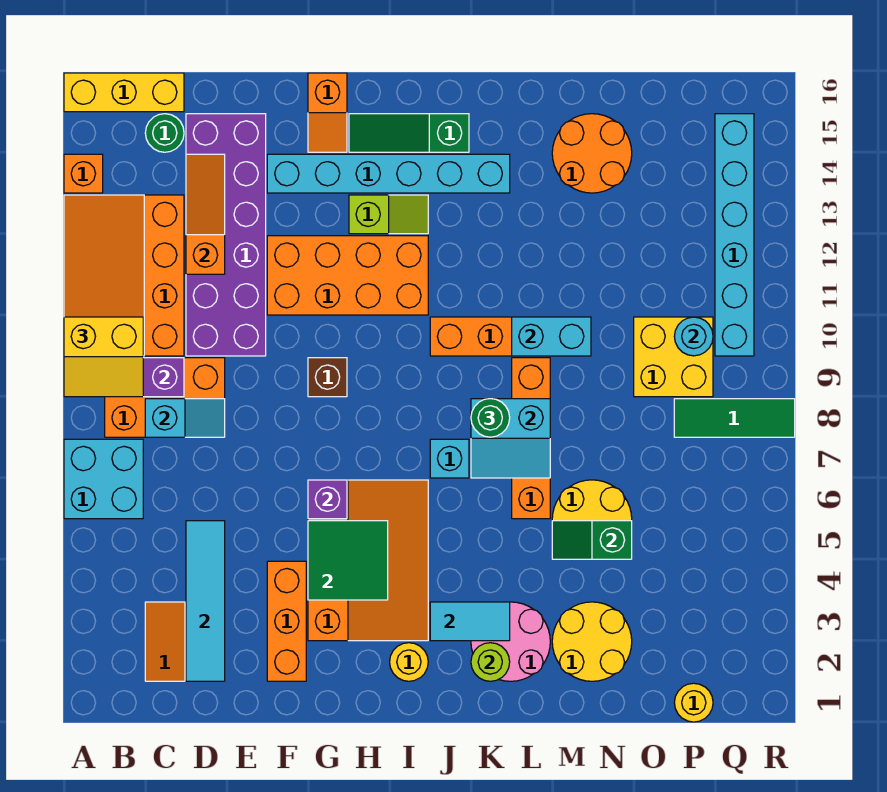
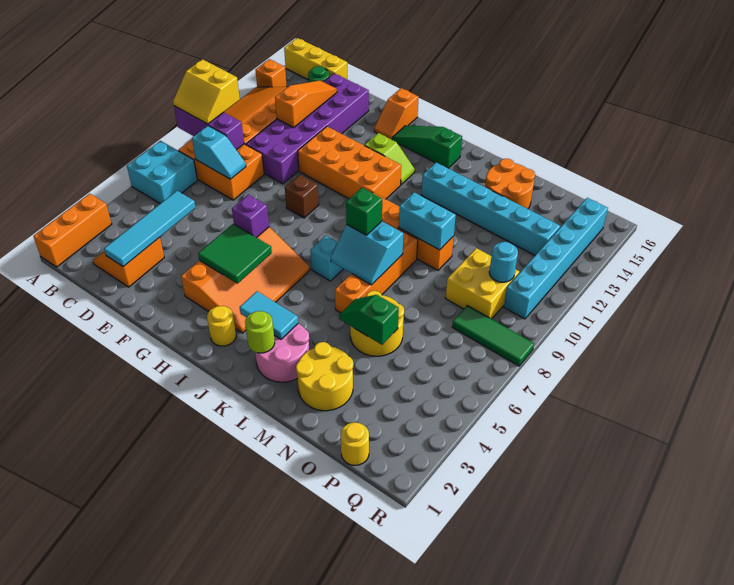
orange brick F2:F4 level 1 -> orange brick A1:A3 level 1
cyan brick F14:K14 level 1 -> cyan brick K13:P13 level 1
green round brick K8 level 3 -> green brick K8 level 3

